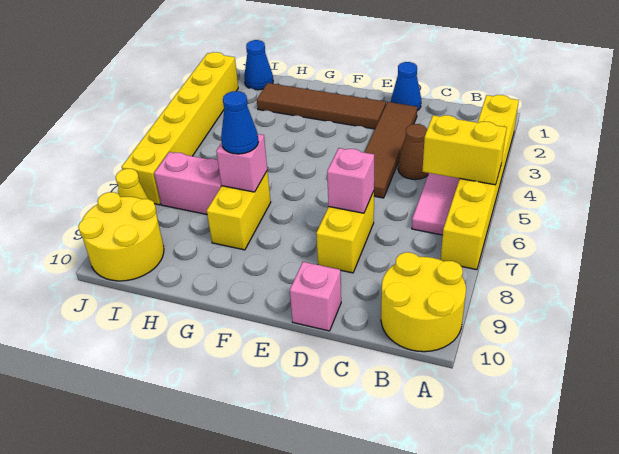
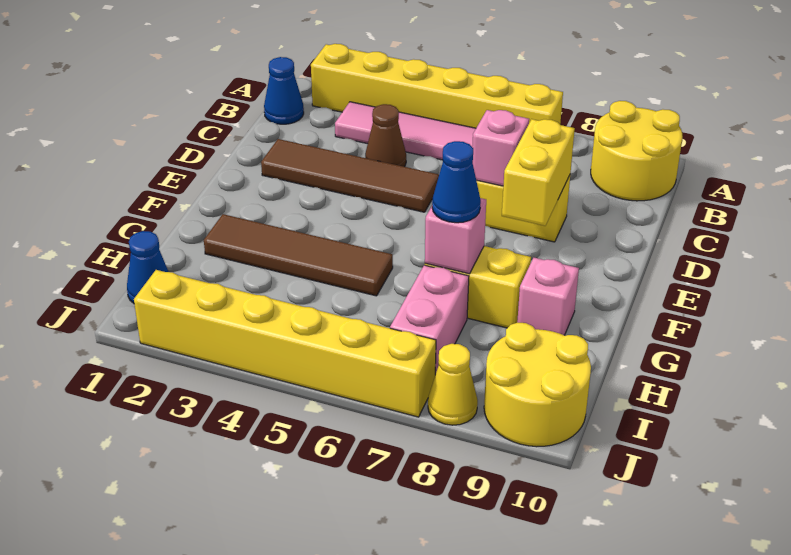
yellow brick A5:B5 level 2 -> yellow brick D8:E8 level 2
blue cone D1 level 1 -> blue cone B1 level 1
pink brick D10 level 1 -> pink brick G9 level 1
brown tile E2:H2 level 1 -> brown tile G2:G5 level 1

